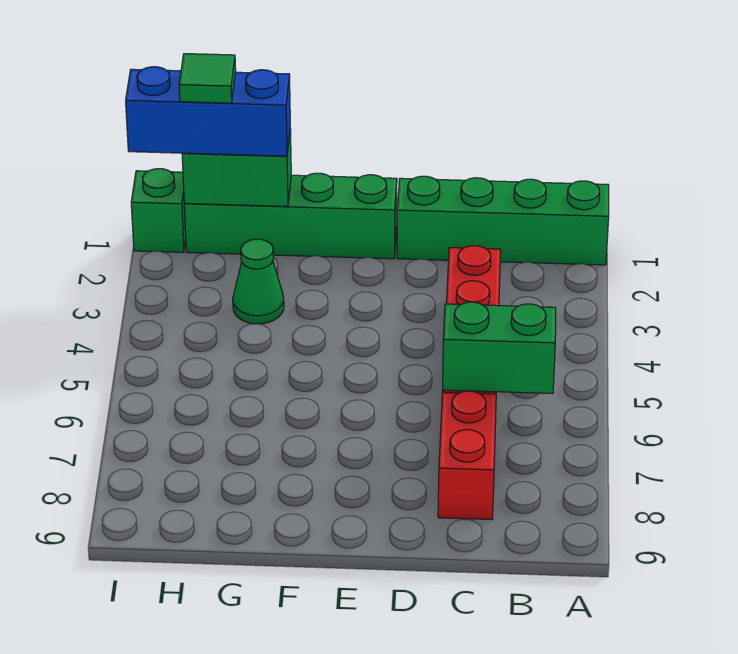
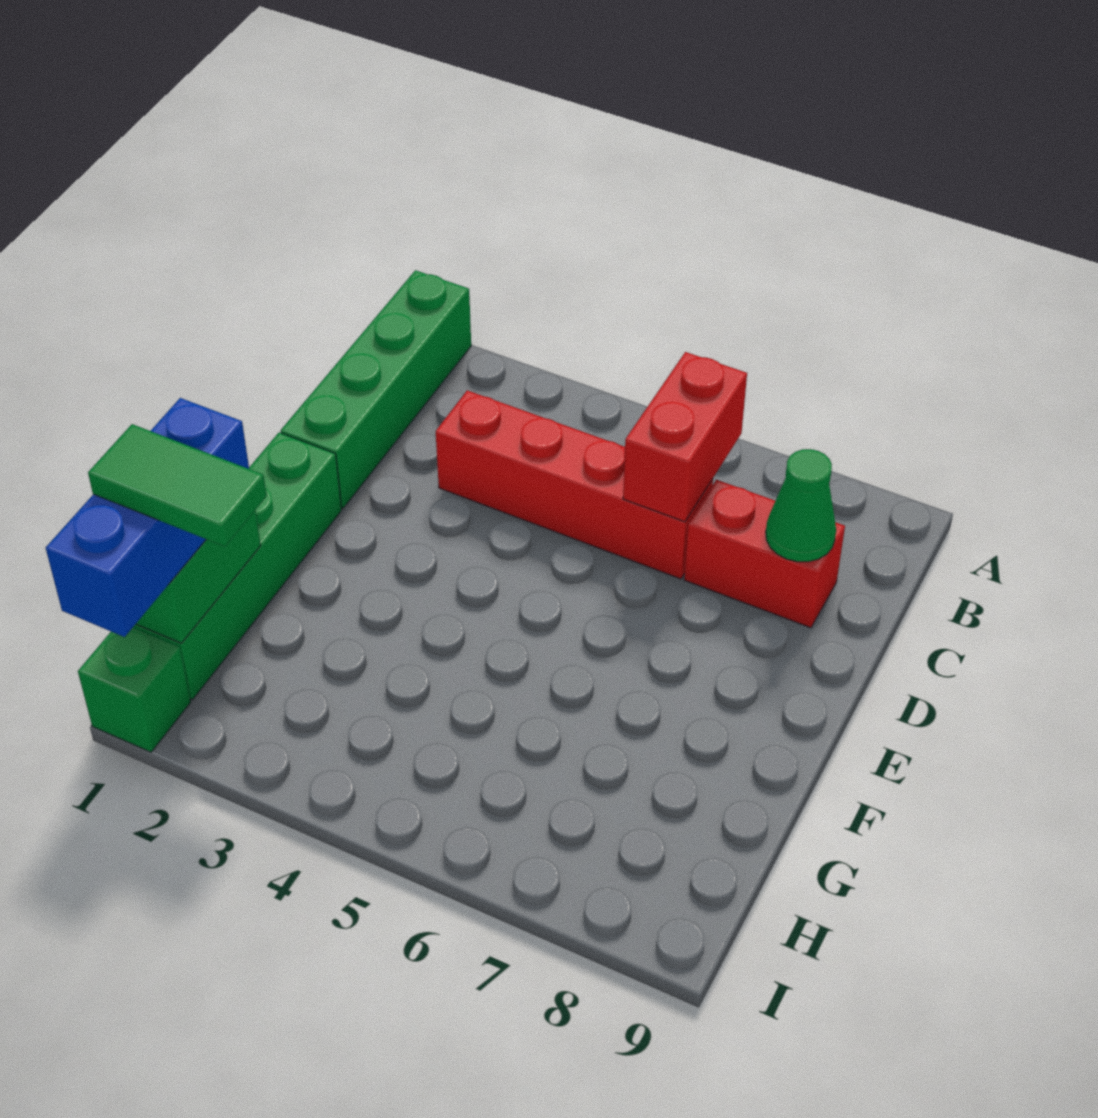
green brick B6:C6 level 2 -> red brick B6:C6 level 2
green cone G3 level 1 -> green cone C8 level 2
green tile H1 level 4 -> green tile H1:H2 level 4

